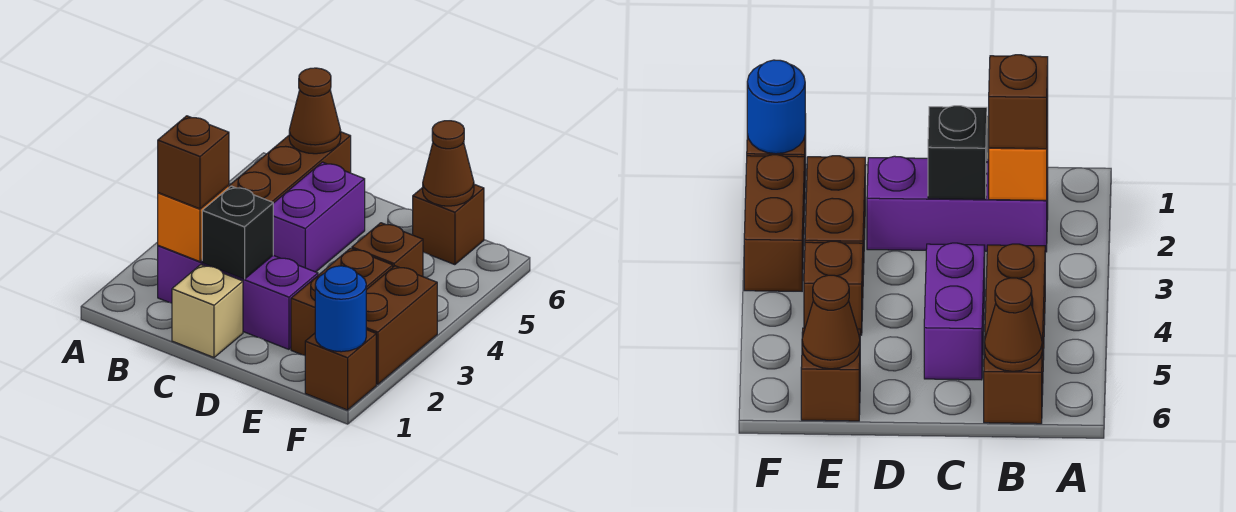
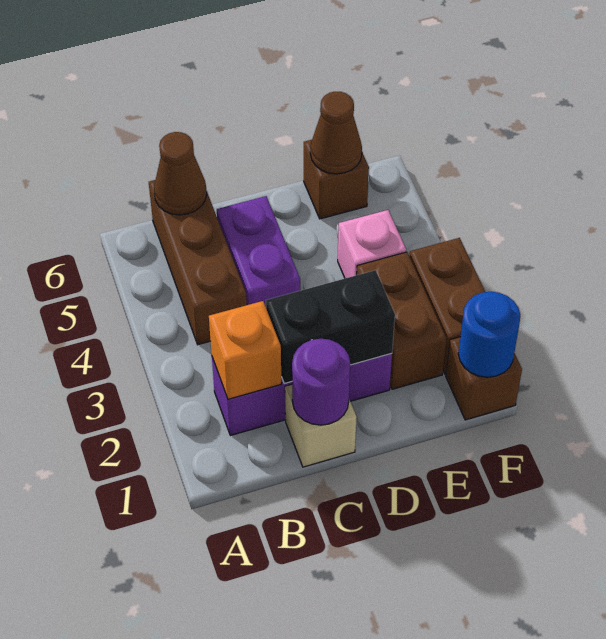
brown brick B2 level 3 -> none
none -> purple round brick C1 level 2
black brick C2 level 2 -> black brick C2:D2 level 2
brown brick E4 level 1 -> pink brick E4 level 1

